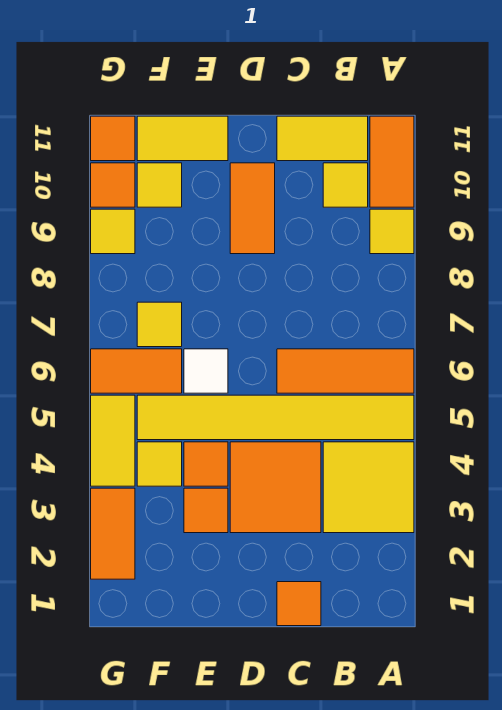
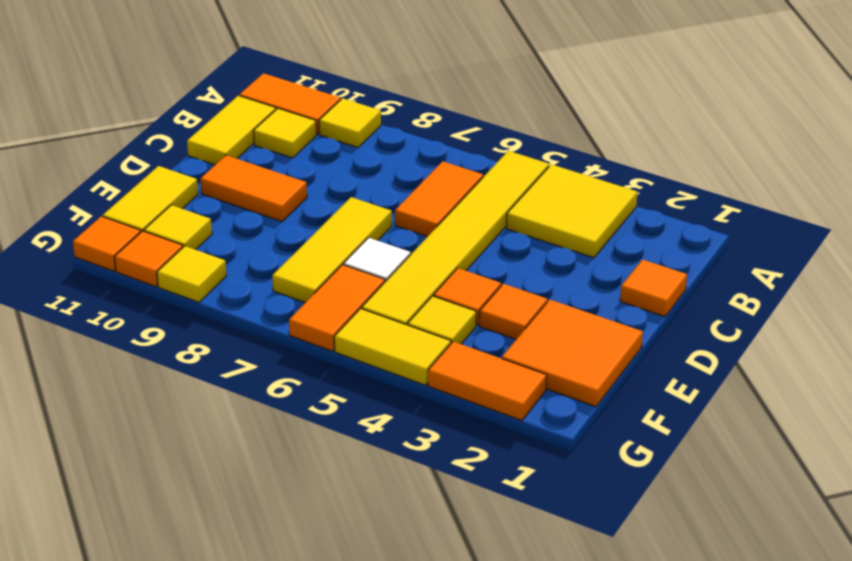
orange tile A6:C6 level 1 -> orange tile B6:C6 level 1
orange tile C3:D4 level 1 -> orange tile E1:F2 level 1
yellow tile F7 level 1 -> yellow tile D7:F7 level 1

